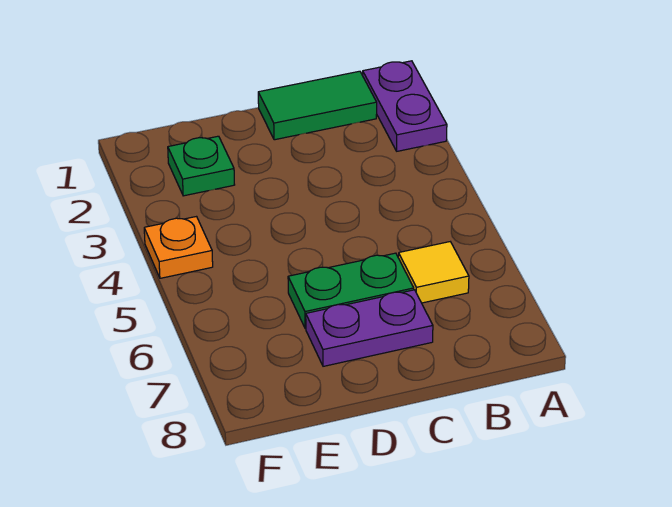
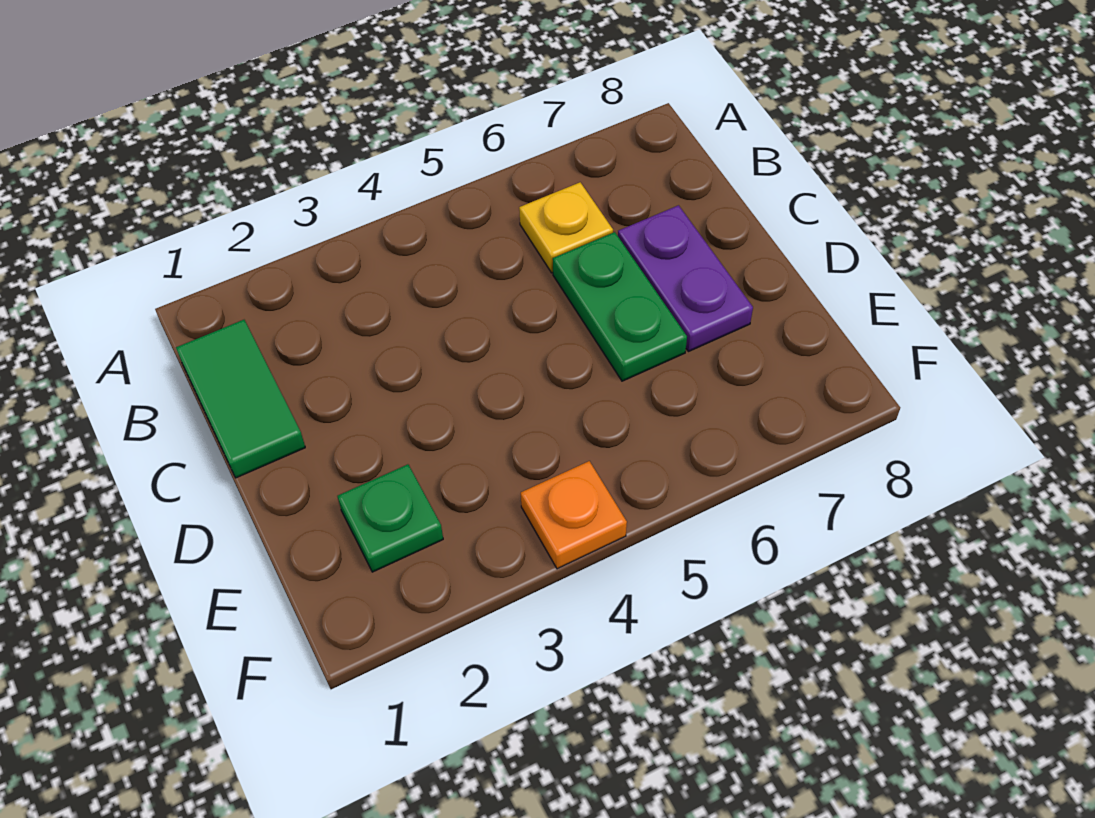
purple plate A1:A2 level 1 -> none
yellow tile B6 level 1 -> yellow plate B6 level 1

